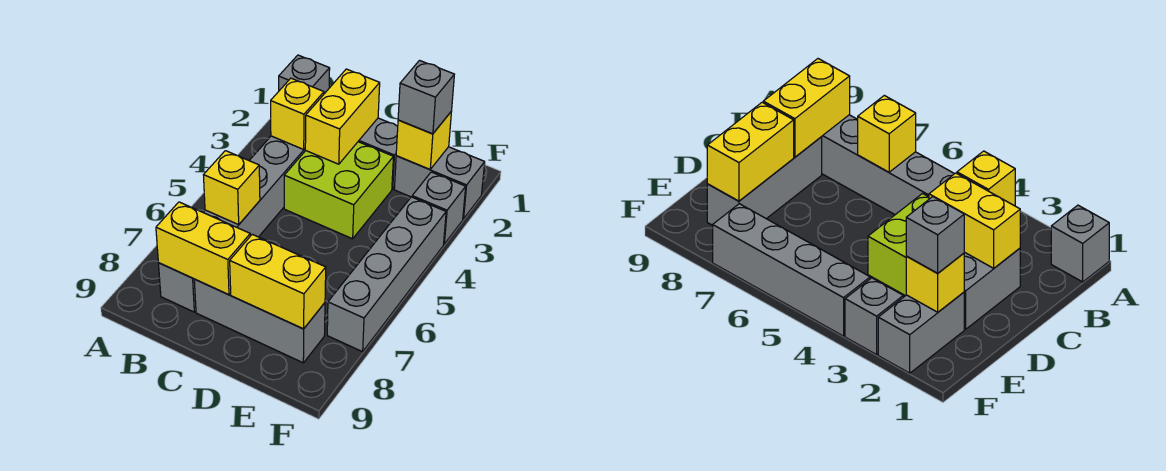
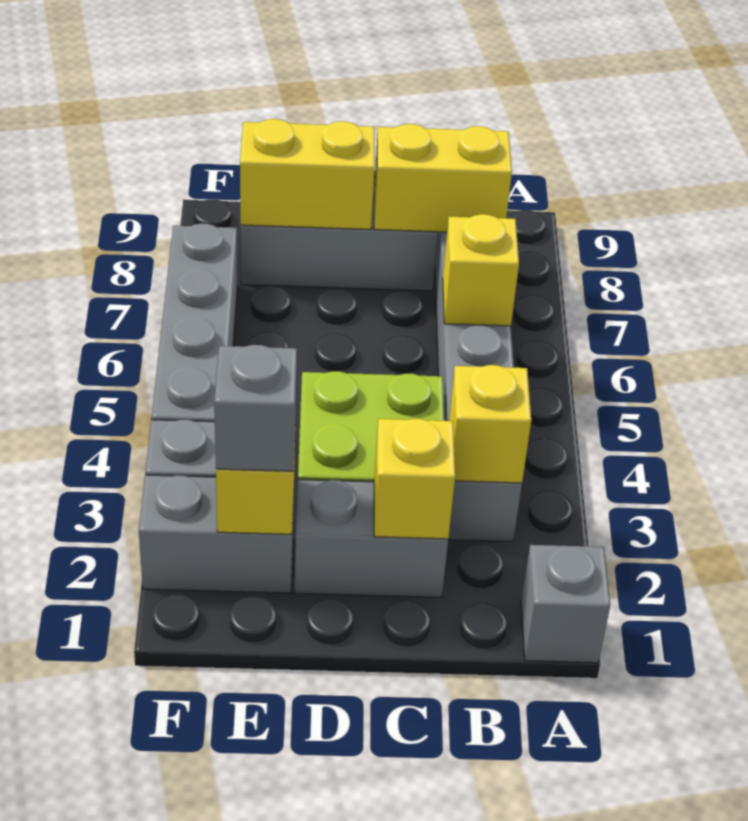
yellow brick C2:C3 level 2 -> yellow brick C2 level 2

